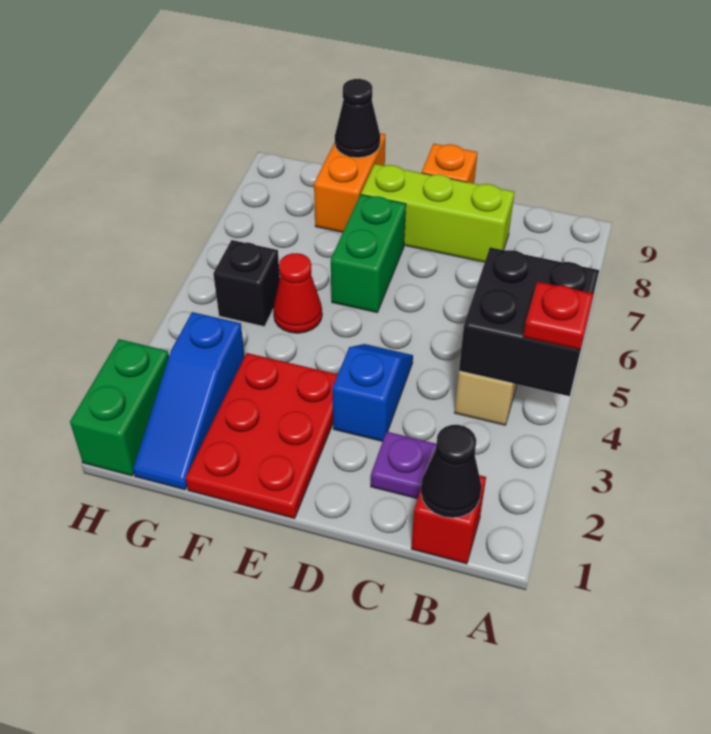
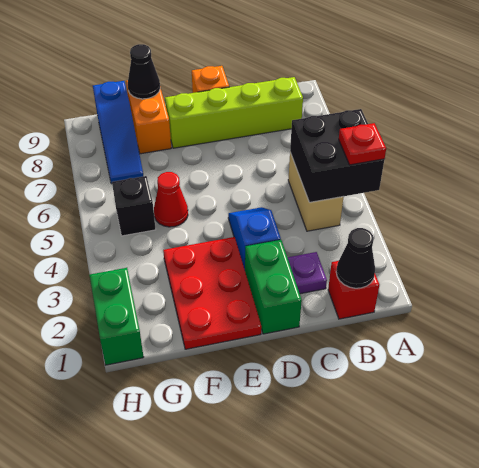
lime brick C8:E8 level 1 -> lime brick B8:E8 level 1
green brick E6:E7 level 1 -> green brick D1:D2 level 1
blue slope G1:G3 level 1 top 3 -> blue slope G7:G9 level 1 top 9

